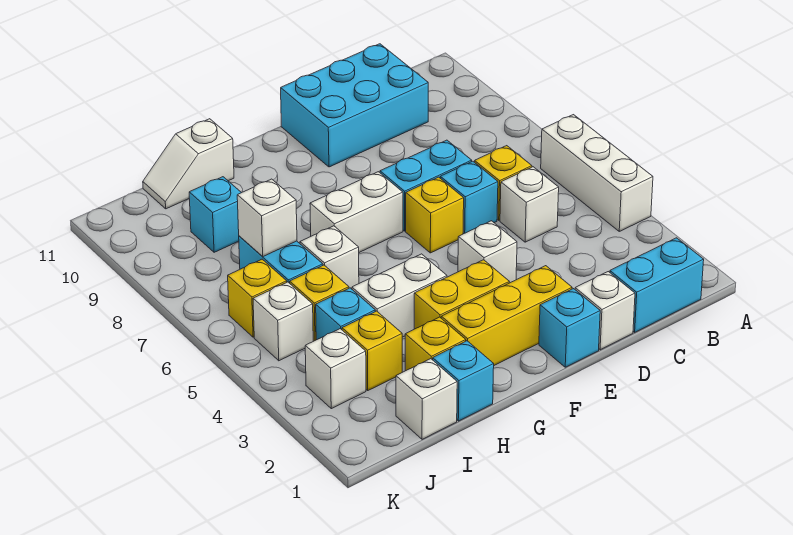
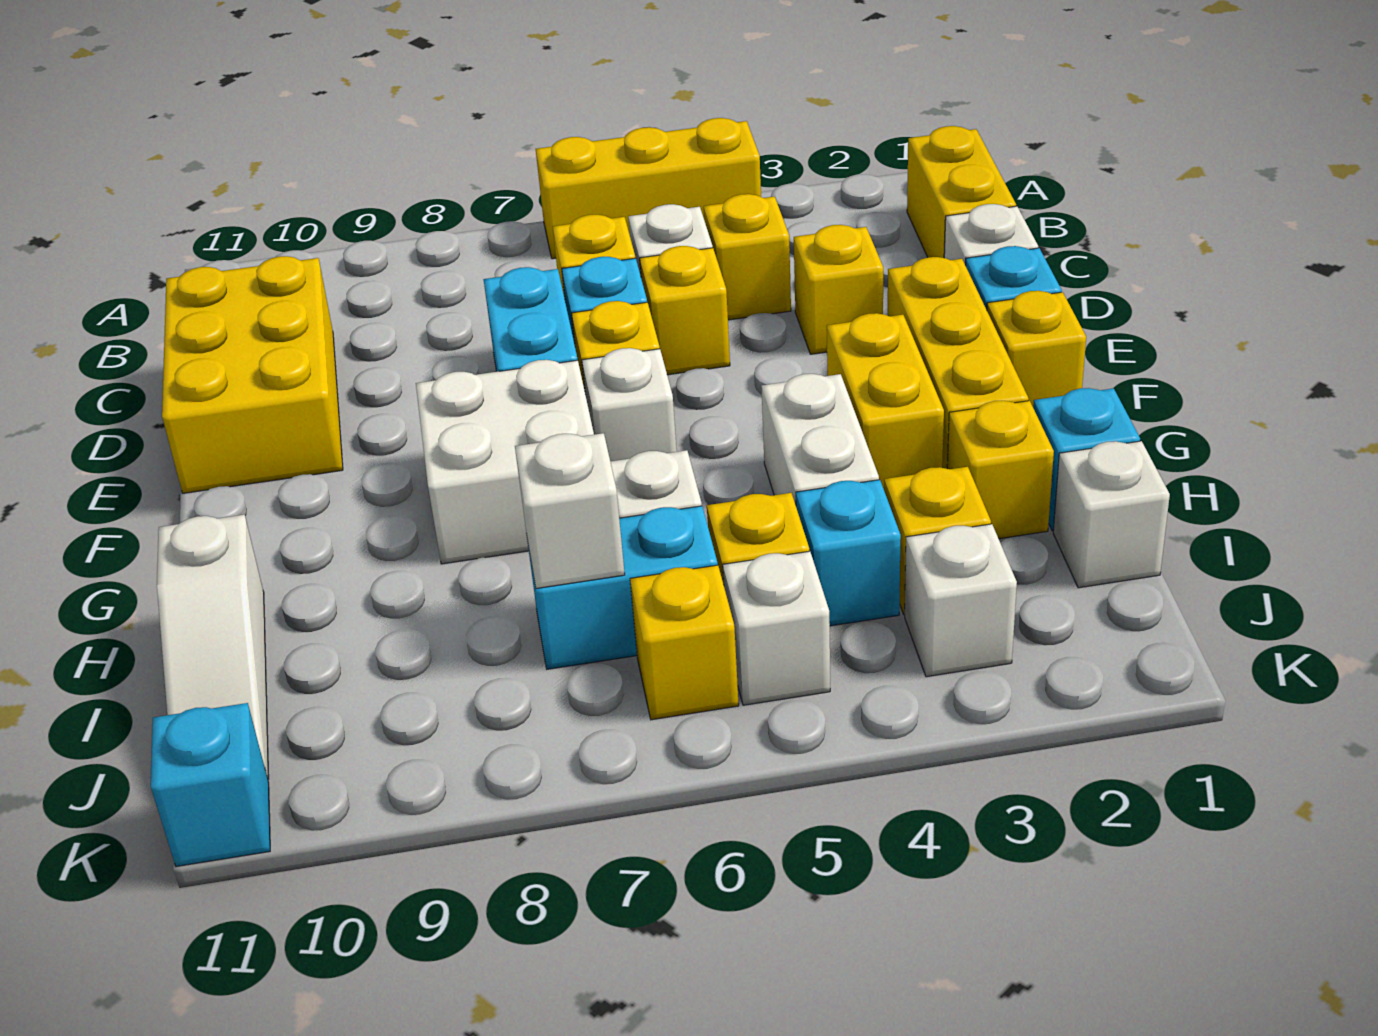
white brick A4:A6 level 1 -> yellow brick A4:A6 level 1
cyan brick B1:C1 level 1 -> yellow brick B1:C1 level 1
none -> yellow brick C4 level 1
cyan brick C10:E11 level 1 -> yellow brick C10:E11 level 1
none -> yellow brick D3 level 1
none -> yellow brick D5 level 1
white brick E4 level 1 -> white brick F6 level 1
none -> yellow brick F1 level 1
white brick F7:G7 level 1 -> white brick F7:G8 level 1
white slope H11:I11 level 1 top H -> white slope H11:J11 level 1 top H
cyan brick I9 level 1 -> cyan brick K11 level 1

